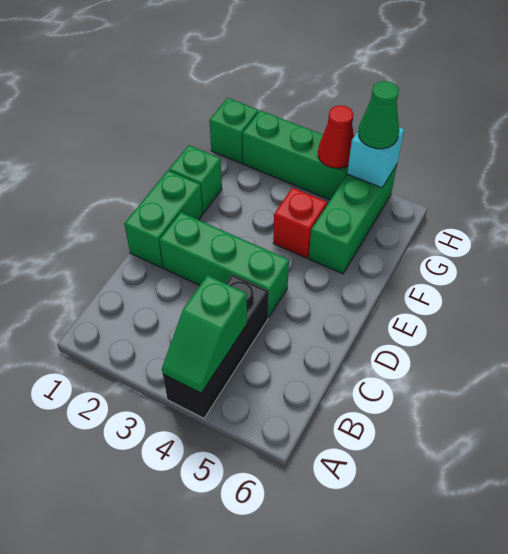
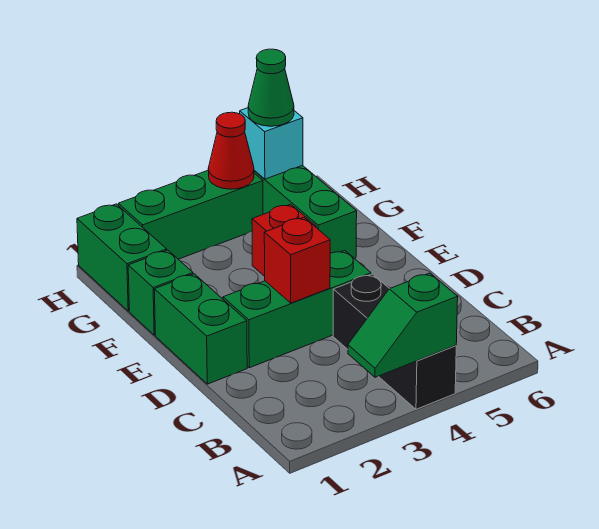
green slope A4:B4 level 2 top B -> green slope A3:A4 level 2 top 4
none -> red brick D3 level 2
green brick H1 level 1 -> green brick G1:H1 level 1

